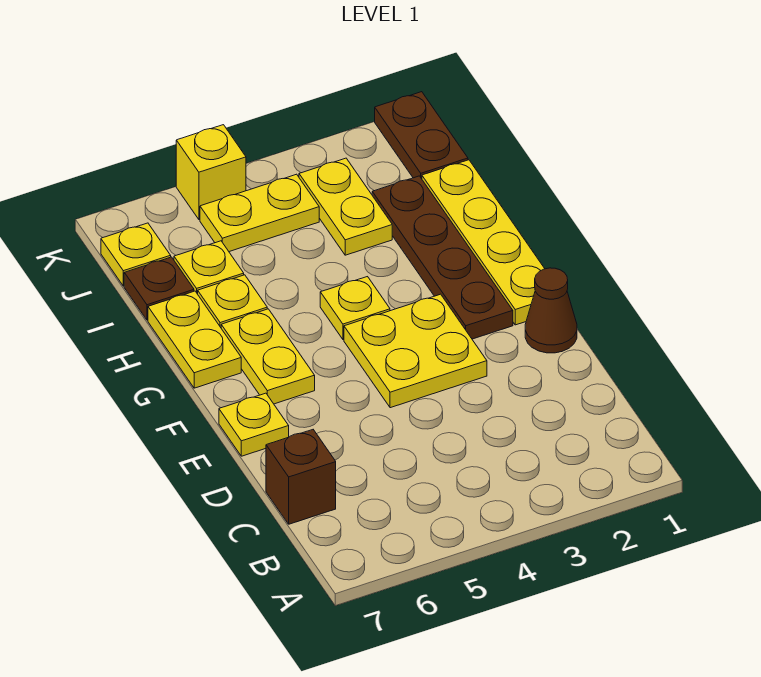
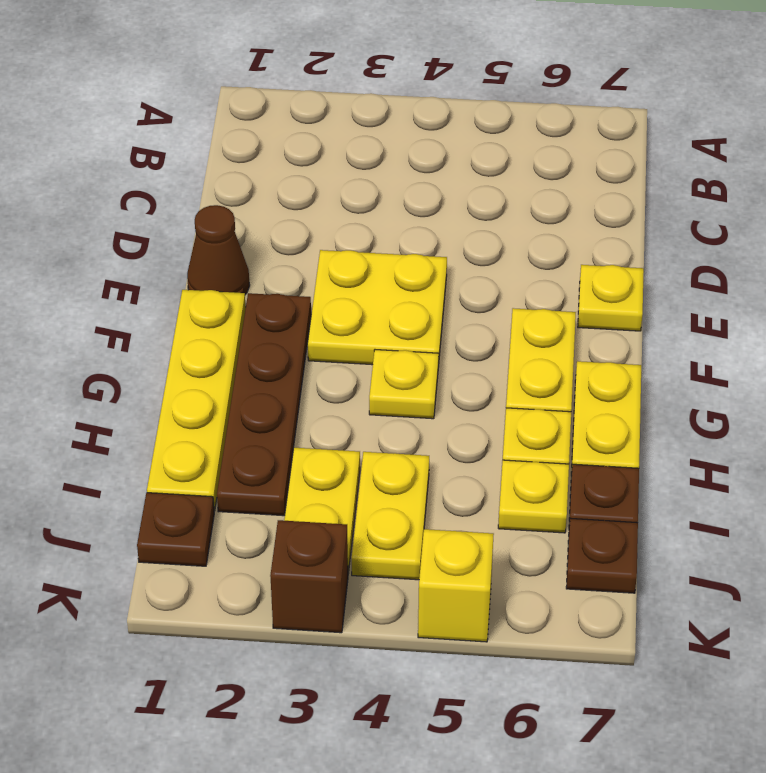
brown brick C7 level 1 -> brown brick K3 level 1
brown plate J1:K1 level 1 -> brown plate J1 level 1
yellow plate J4:J5 level 1 -> yellow plate I4:J4 level 1
yellow plate J7 level 1 -> brown plate J7 level 1

